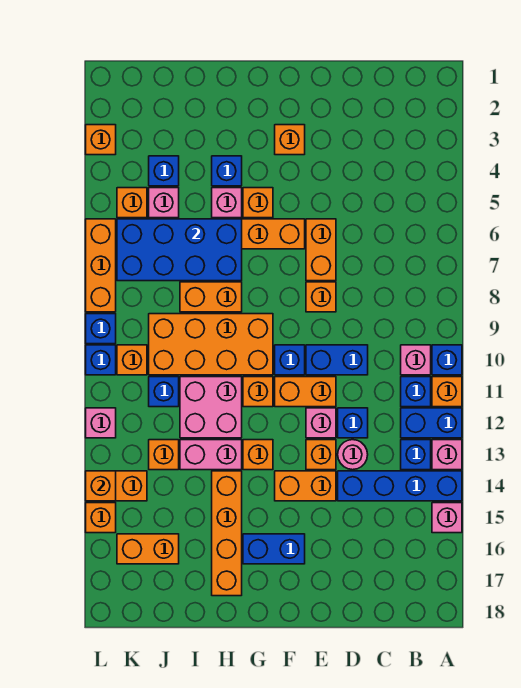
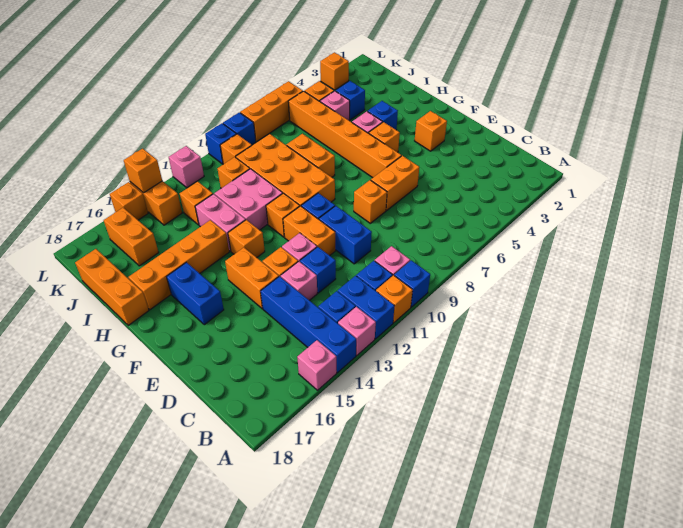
pink round brick D13 level 1 -> pink brick D13 level 1
blue brick H6:K7 level 2 -> none
none -> orange brick H18:J18 level 1
blue brick J11 level 1 -> orange brick J11 level 1

